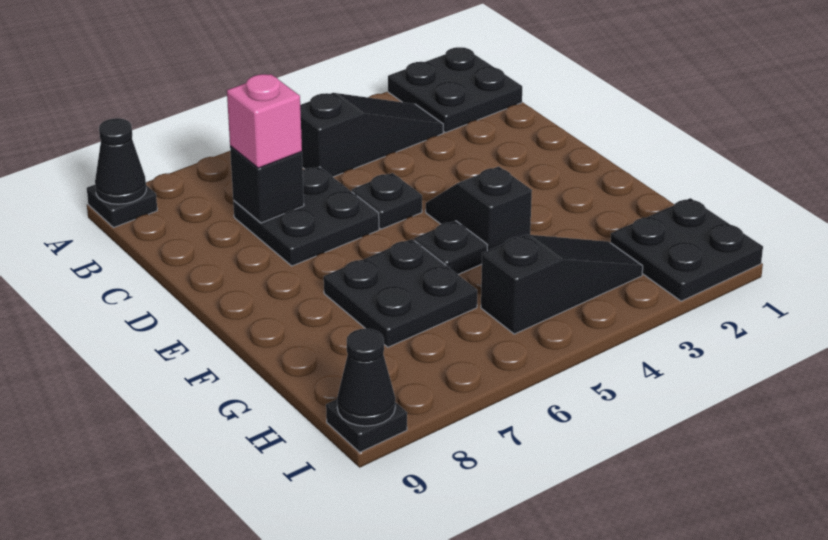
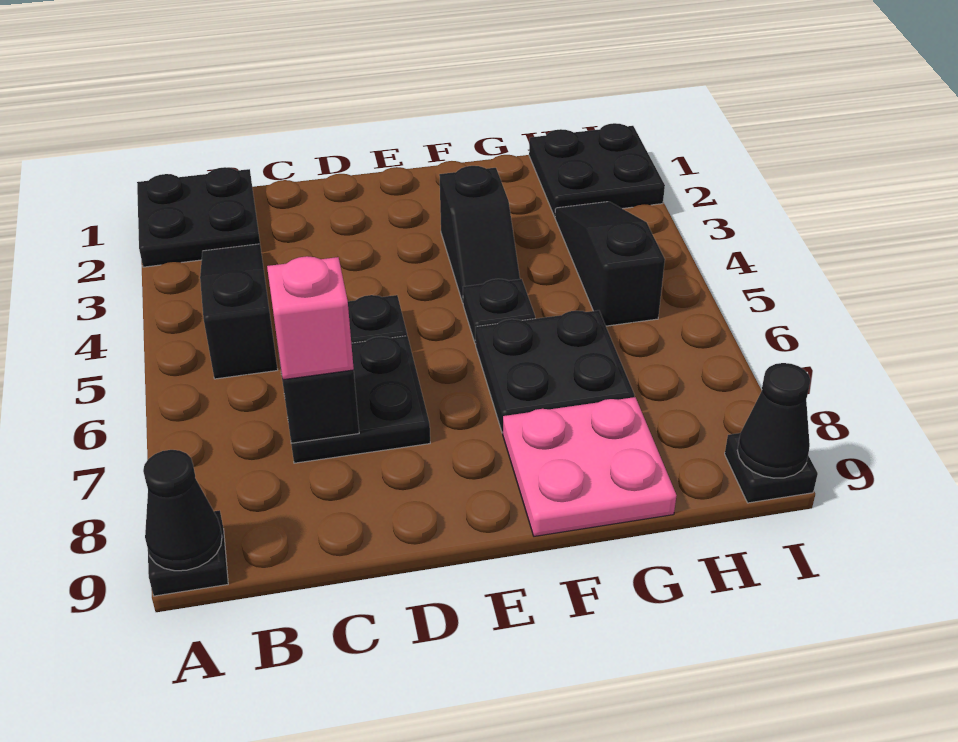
black slope E4:F4 level 1 top F -> black slope F3:F4 level 1 top 3
none -> pink plate F8:G9 level 1

